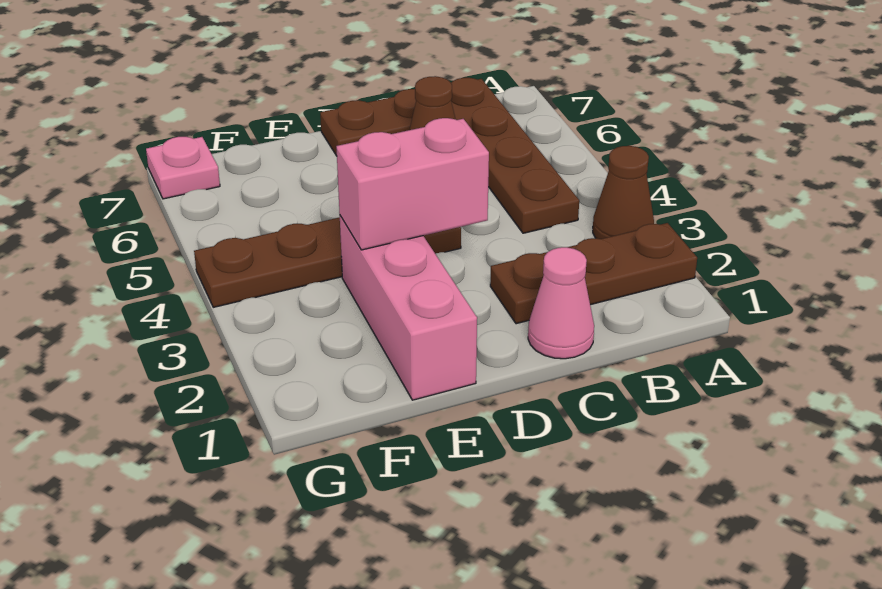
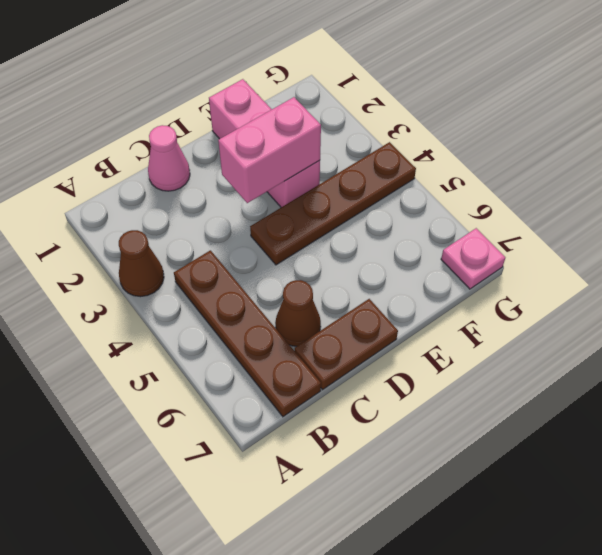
brown plate A2:C2 level 1 -> none

